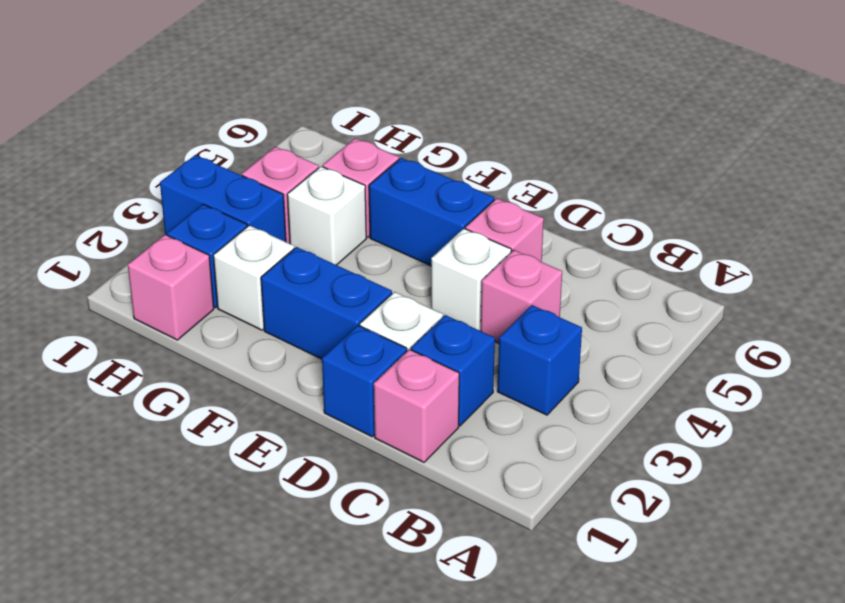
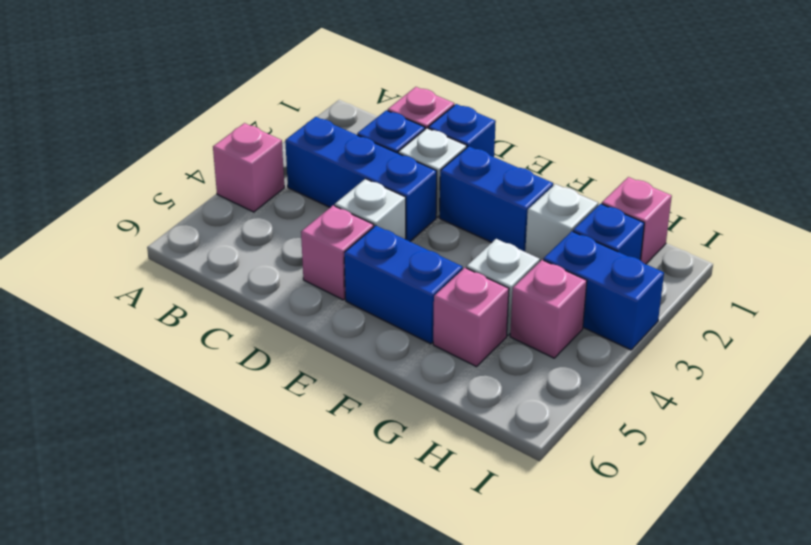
blue brick B3 level 1 -> blue brick B3:D3 level 1
pink brick C4 level 1 -> pink brick A4 level 1

